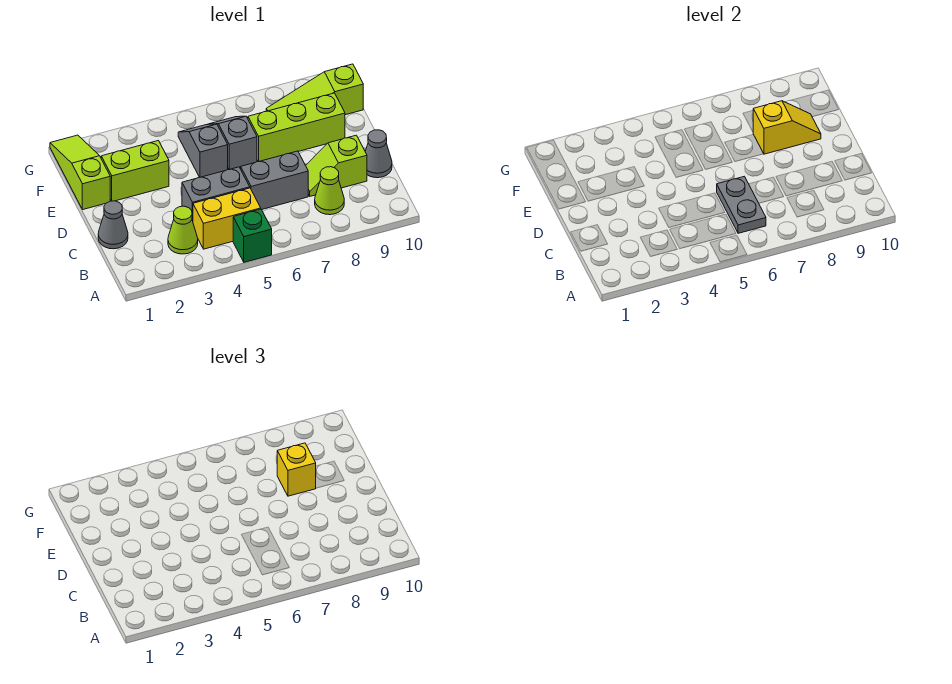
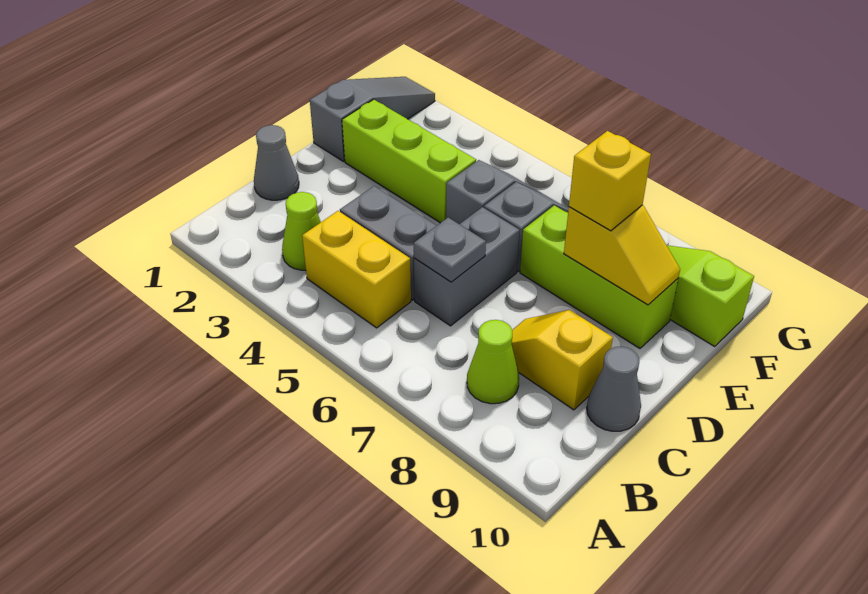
green brick A5 level 1 -> none
grey plate B6:C6 level 2 -> grey plate C6 level 2
grey brick C6:C7 level 1 -> grey brick C6:D6 level 1
lime slope C8:C9 level 1 top 9 -> yellow slope C8:C9 level 1 top 9
lime slope E1:G1 level 1 top E -> grey slope E1:G1 level 1 top E
lime brick E2:E3 level 1 -> lime brick E2:E4 level 1

